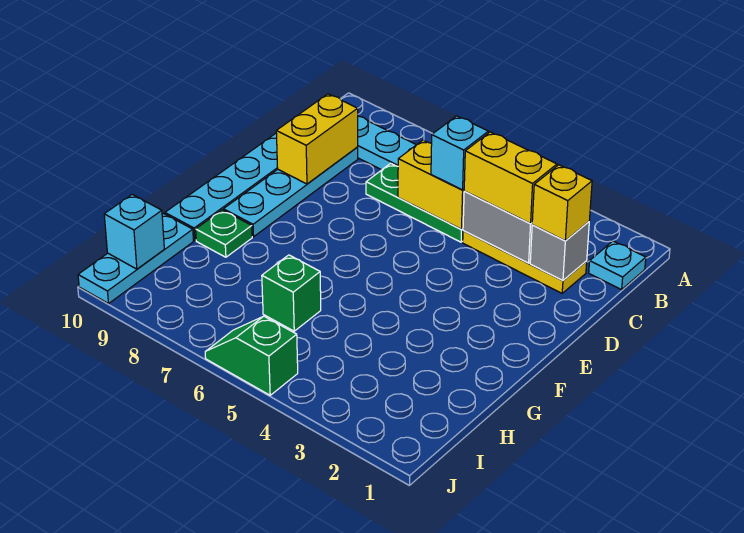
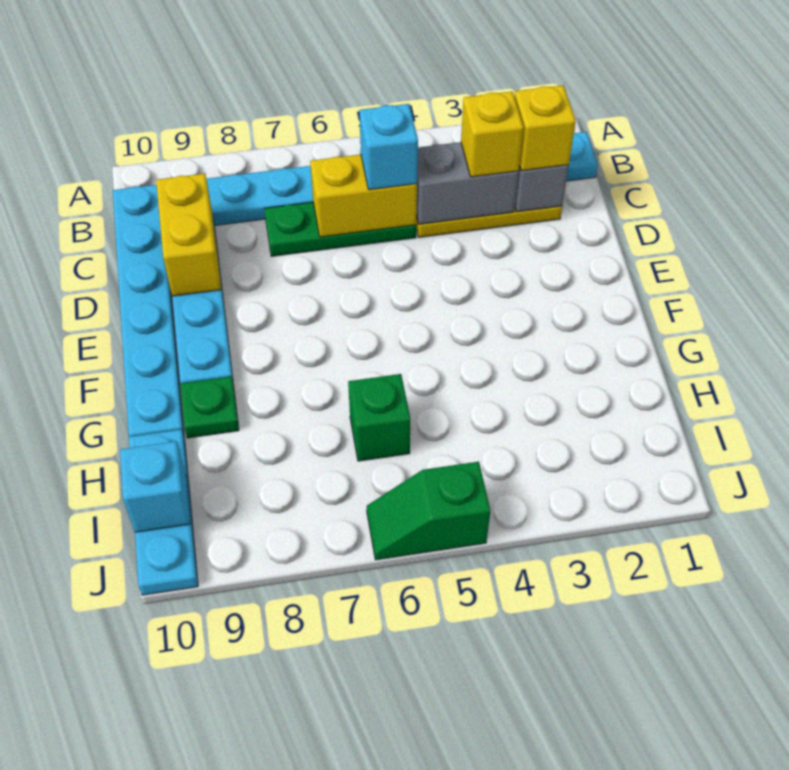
yellow brick C3:C4 level 3 -> yellow brick C3 level 3

